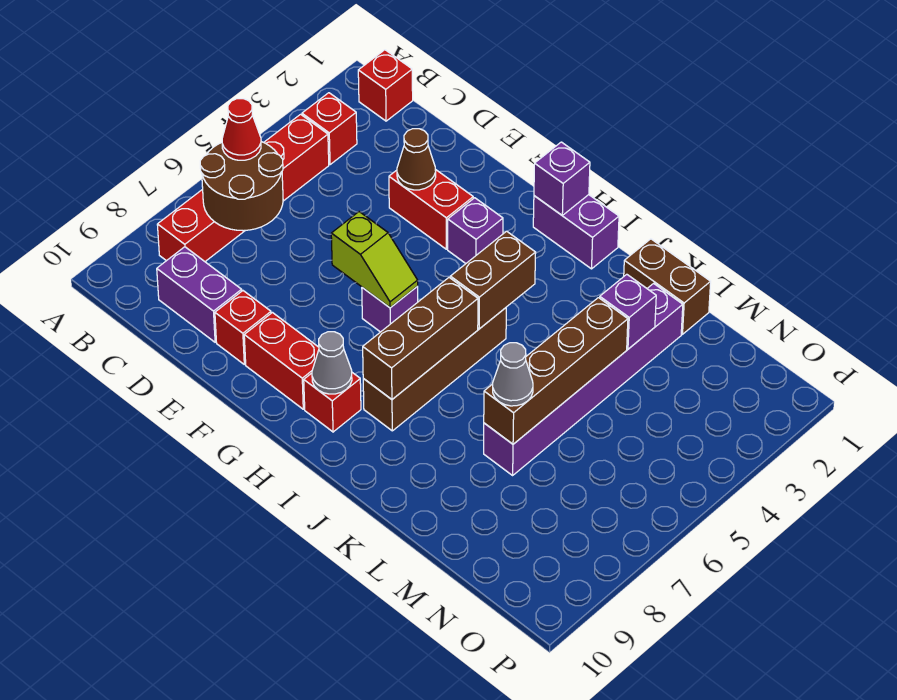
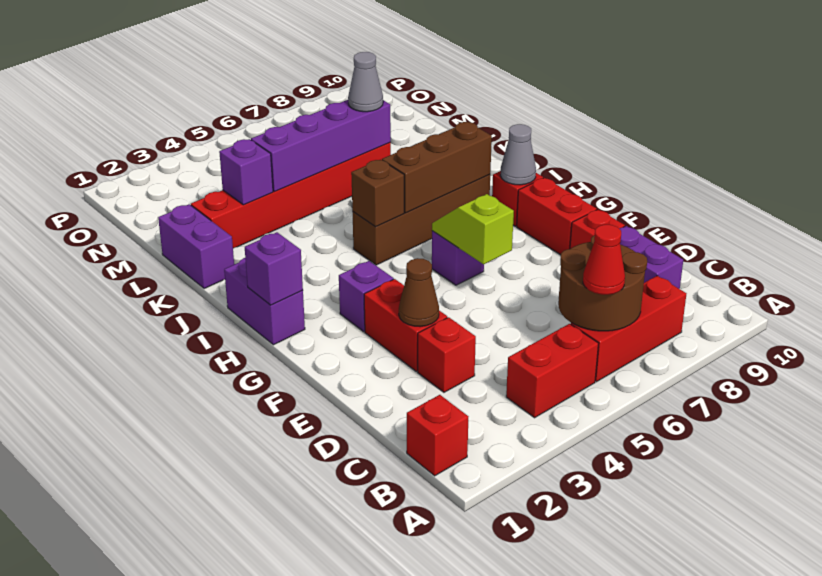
red brick B3 level 1 -> red brick D3 level 1
brown brick I4:I5 level 2 -> brown brick I5 level 2
brown brick K1:L1 level 1 -> purple brick K1:L1 level 1
purple brick L2:L7 level 1 -> red brick L2:L7 level 1
brown brick L4:L7 level 2 -> purple brick L4:L7 level 2

